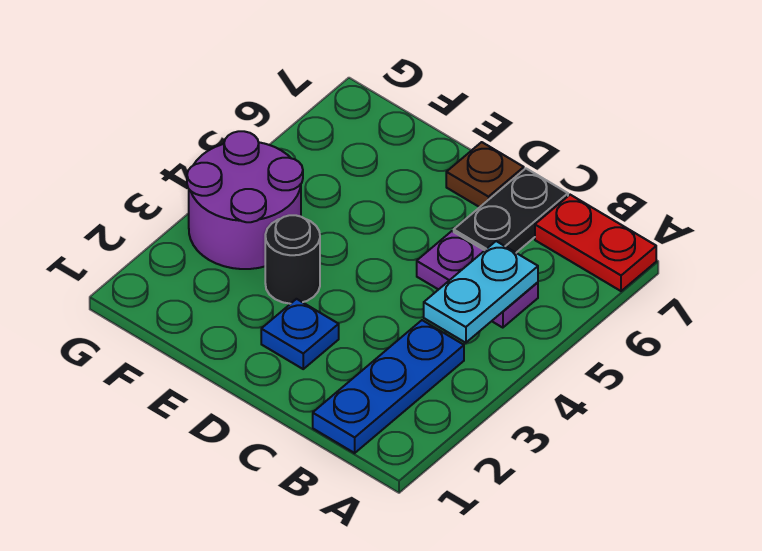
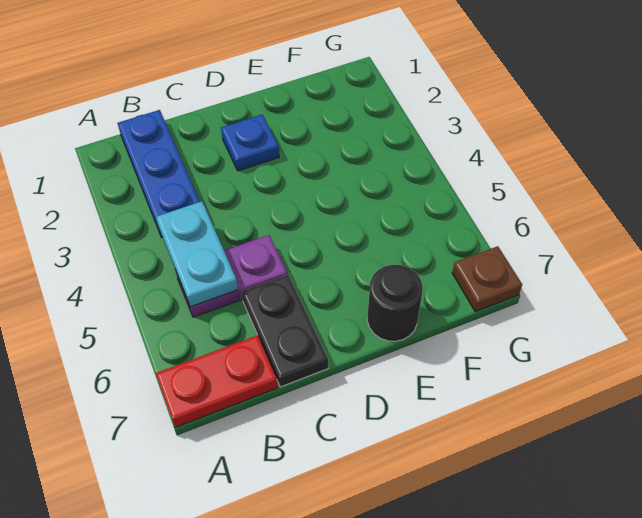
brown plate D7 level 1 -> brown plate G7 level 1
black round brick E3 level 1 -> black round brick E7 level 1
purple round brick F3:G4 level 1 -> none

